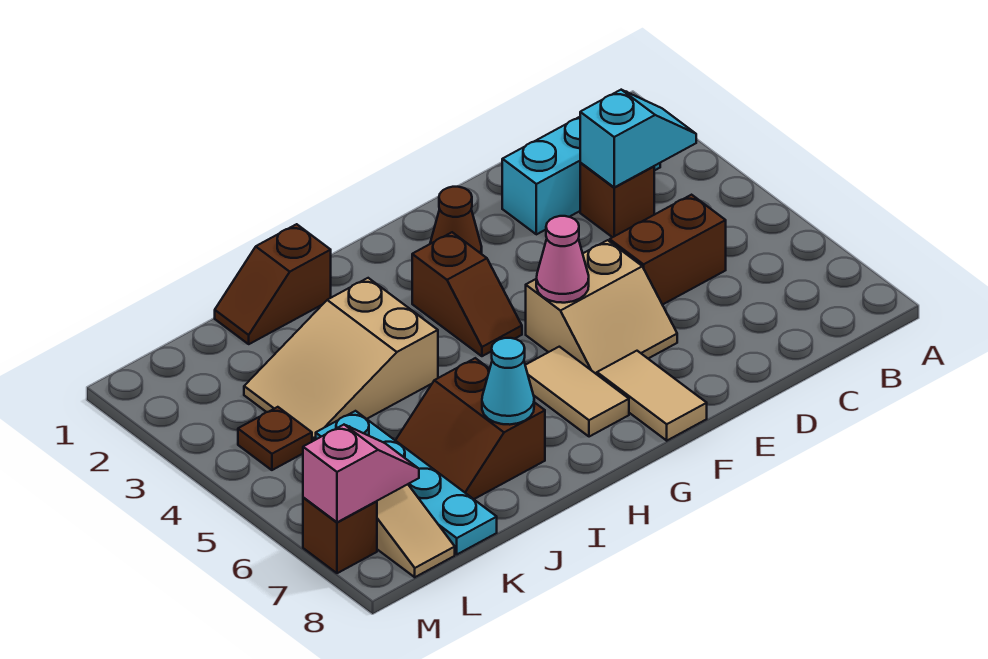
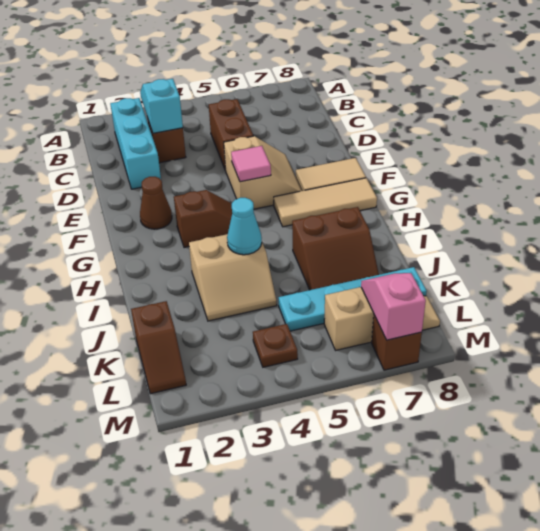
pink cone F5 level 2 -> pink tile F5 level 2
tan tile G6:G7 level 1 -> tan tile G6:G8 level 1
brown slope I1:J1 level 1 top I -> brown slope K1:L1 level 1 top K
tan slope I3:K4 level 1 top I -> tan slope I3:J4 level 1 top I
cyan cone I7 level 2 -> cyan cone I4 level 2

